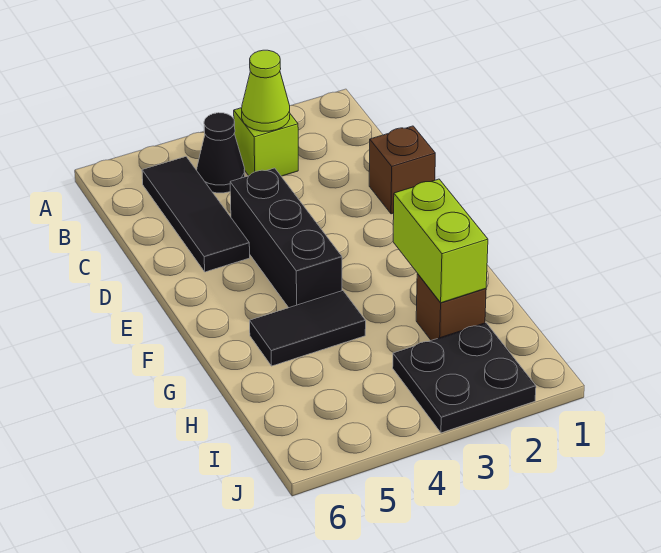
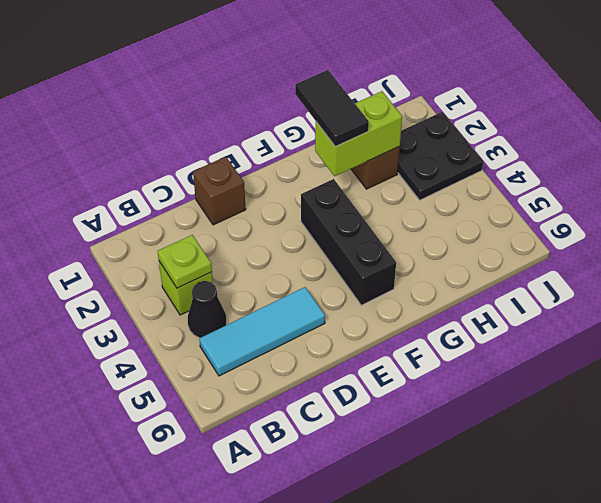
lime cone B3 level 2 -> lime plate B3 level 2
black tile B5:D5 level 1 -> cyan tile B5:D5 level 1
black brick D4:F4 level 1 -> black brick F3:F5 level 1
black tile G4:G5 level 1 -> black tile G1:G2 level 3

